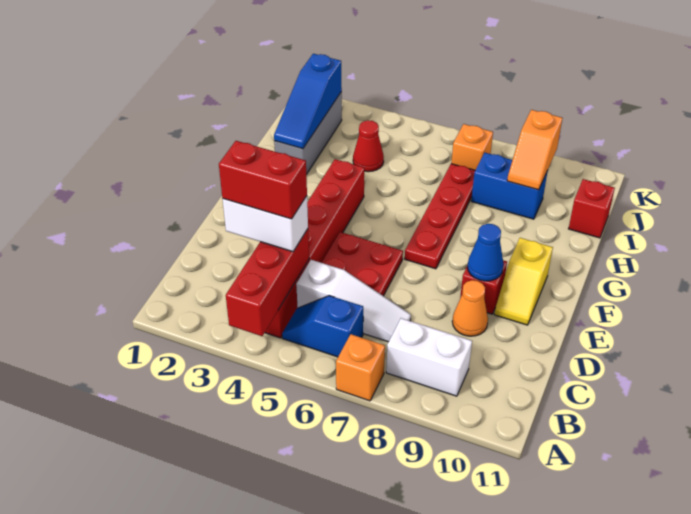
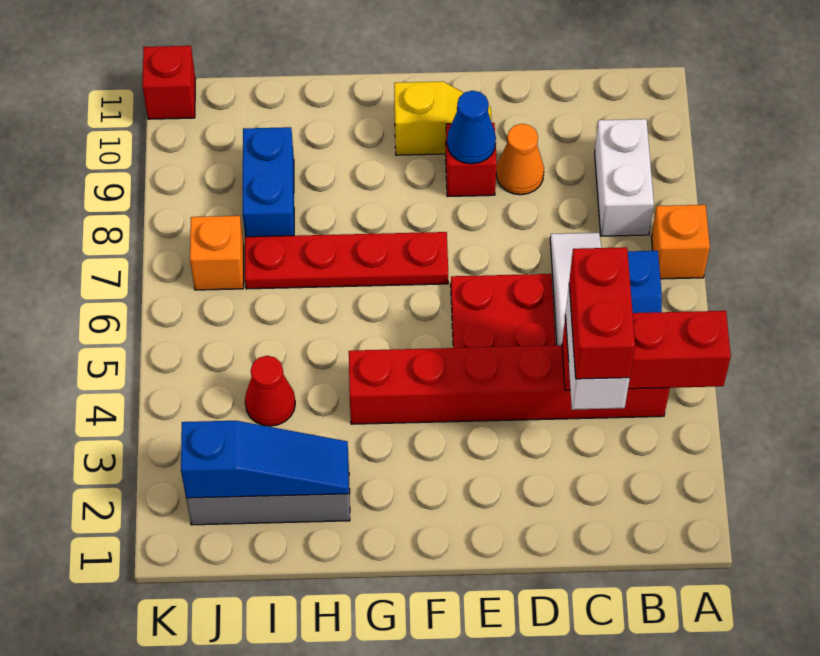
orange slope I9:J9 level 2 top J -> none
red brick I11 level 1 -> red brick K11 level 1

